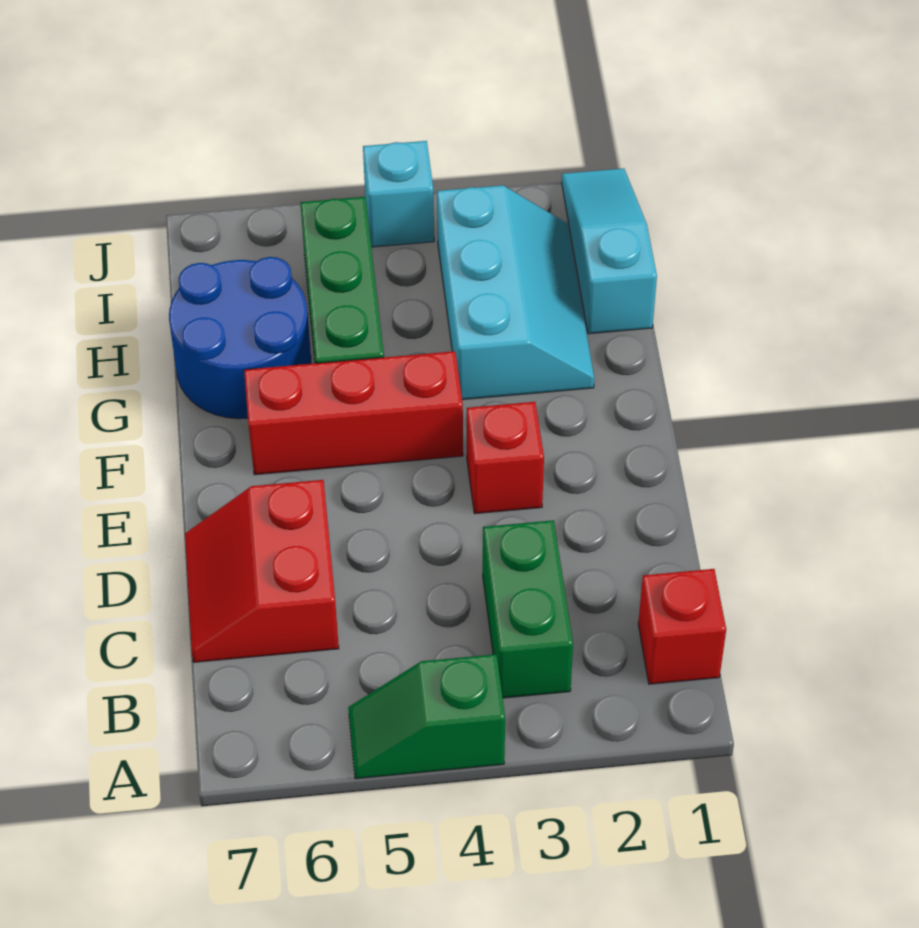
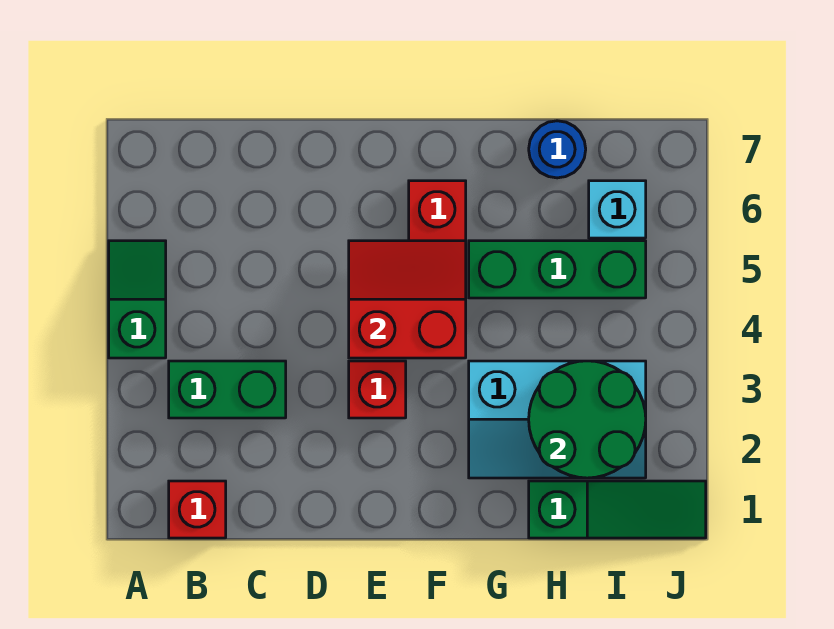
red slope C6:D7 level 1 top 6 -> red slope E4:F5 level 2 top 4
blue round brick G6:H7 level 1 -> blue round brick H7 level 1
cyan slope H1:J1 level 1 top H -> green slope H1:J1 level 1 top H
none -> green round brick H2:I3 level 2
cyan brick J4 level 1 -> cyan brick I6 level 1

